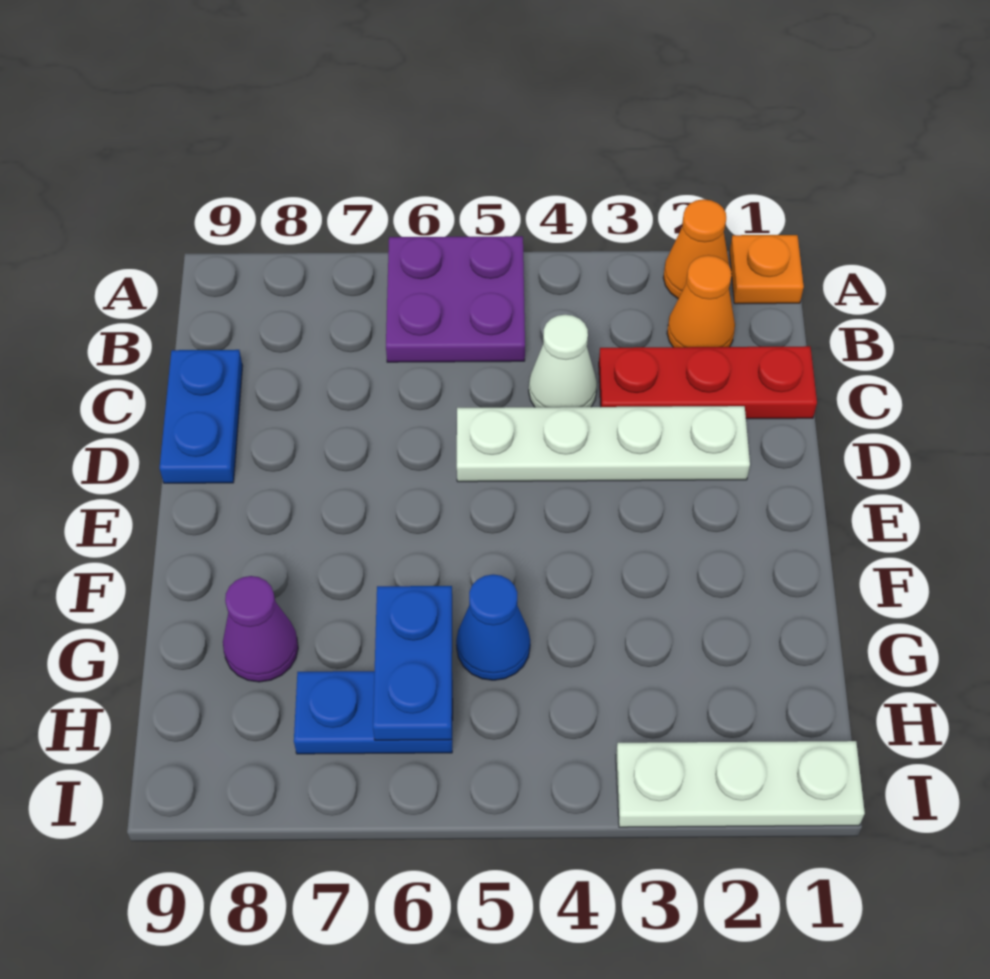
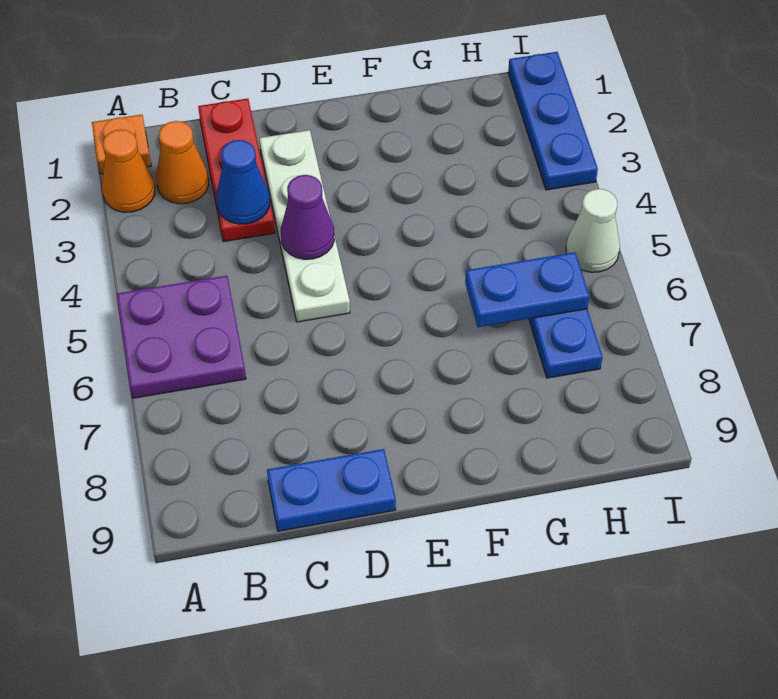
white cone C4 level 1 -> white cone I5 level 1
blue cone G5 level 1 -> blue cone C3 level 2
purple cone G8 level 1 -> purple cone D4 level 2
white plate I1:I3 level 1 -> blue plate I1:I3 level 1

